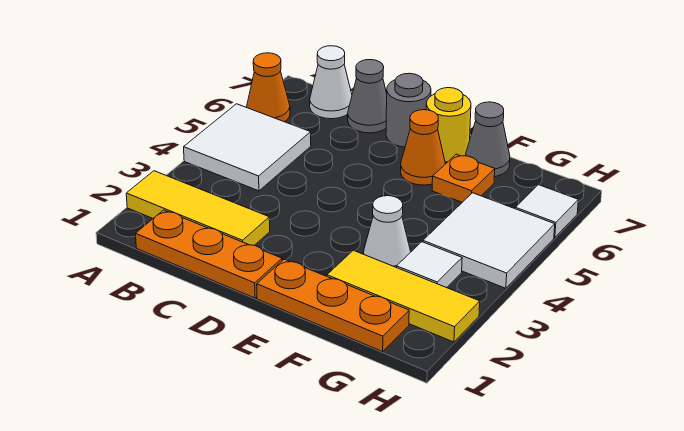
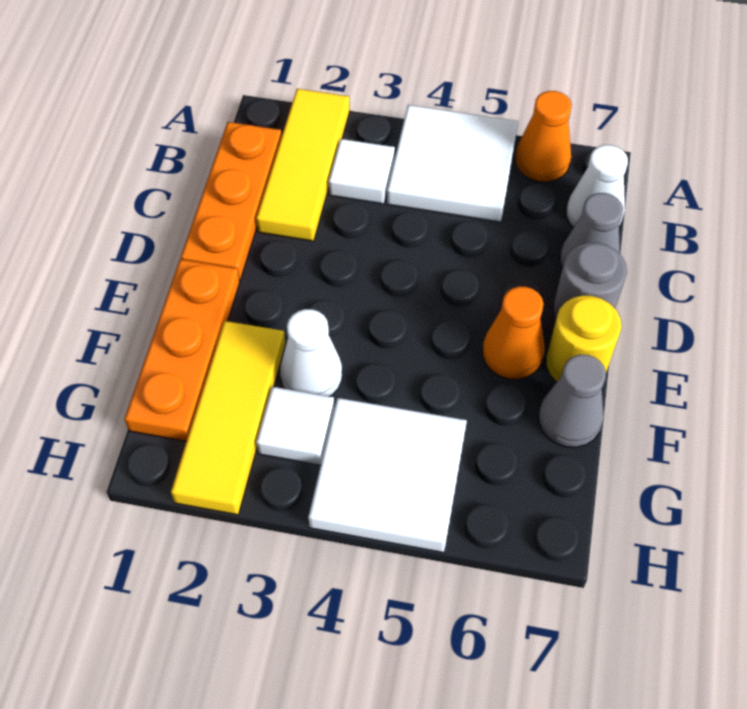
orange plate F6 level 1 -> none
white tile H6 level 1 -> white tile B3 level 1

